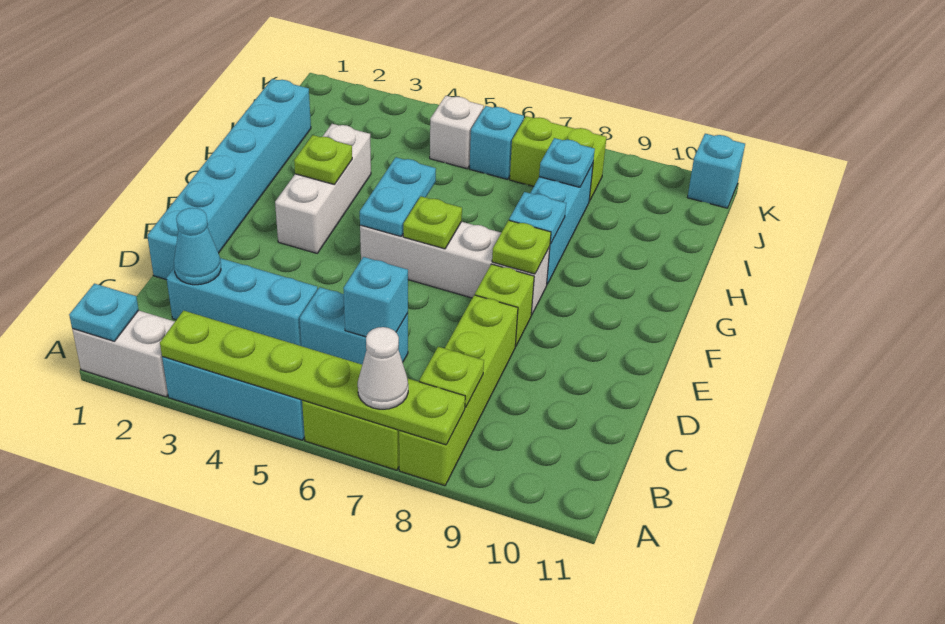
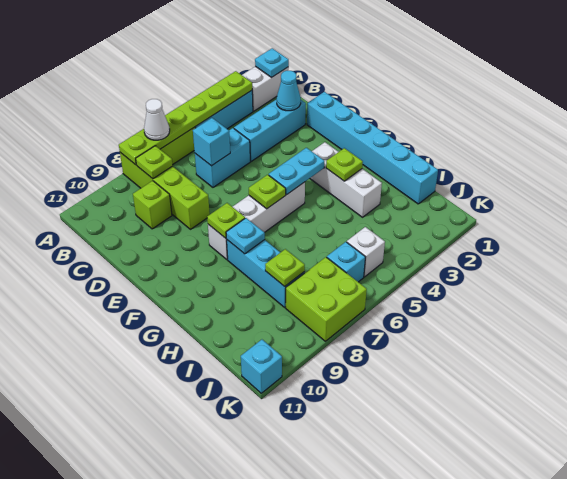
lime brick E8 level 1 -> lime brick C9 level 1
cyan plate F5:G5 level 2 -> cyan plate F4:F5 level 2
cyan plate I8 level 2 -> lime plate I8 level 2
lime brick J7:J8 level 1 -> lime brick J7:K8 level 1

